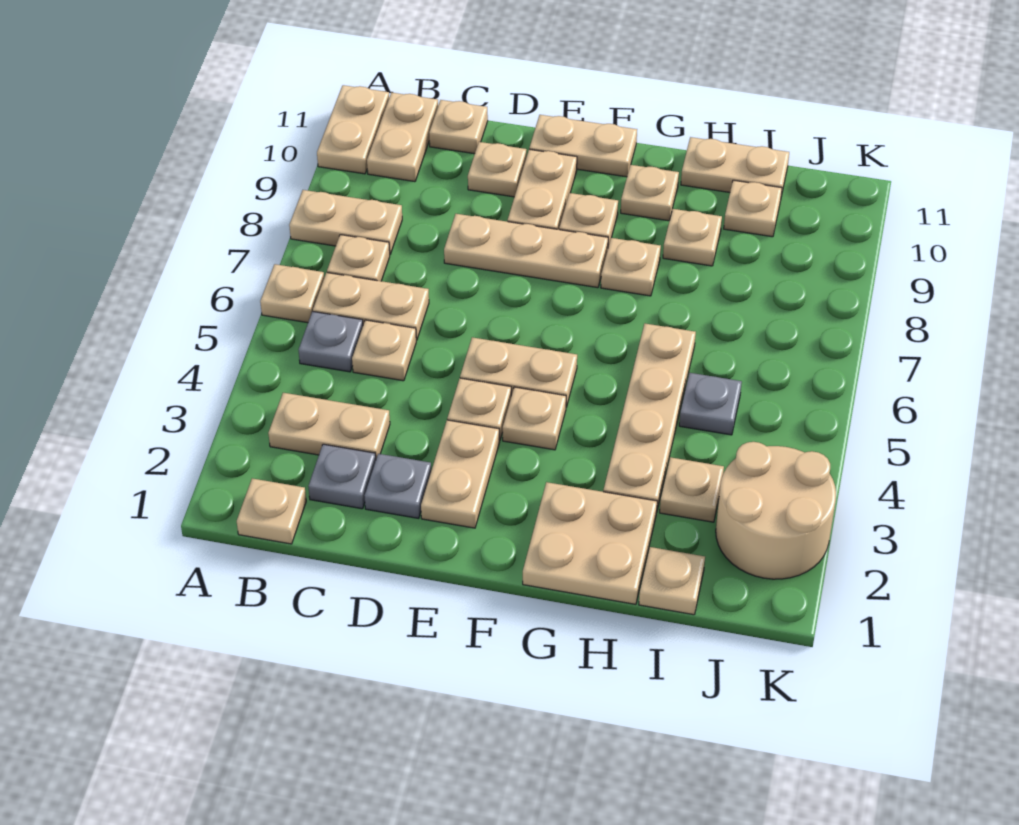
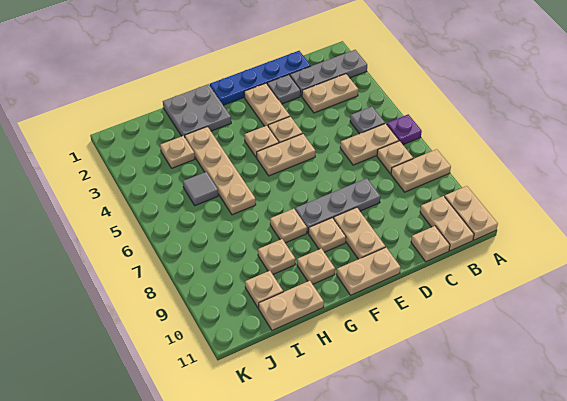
tan plate A6 level 1 -> purple plate A6 level 1
tan plate B1 level 1 -> none
none -> blue plate C1:F1 level 1
grey plate C2 level 1 -> grey plate A2:C2 level 1
tan plate C5 level 1 -> none
tan plate D8:F8 level 1 -> grey plate D8:F8 level 1
tan plate D10 level 1 -> none
tan plate G1:H2 level 1 -> grey plate G1:H2 level 1
tan plate I1 level 1 -> none
grey plate I5 level 1 -> grey tile I5 level 1
tan round brick J2:K3 level 1 -> none

